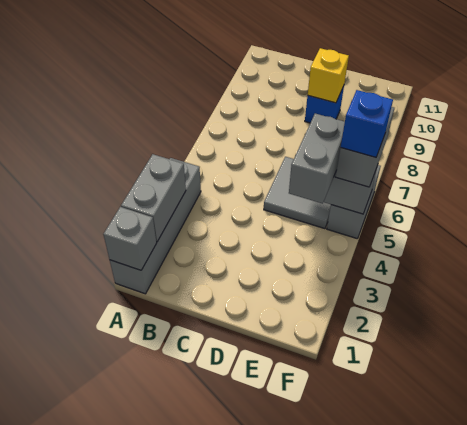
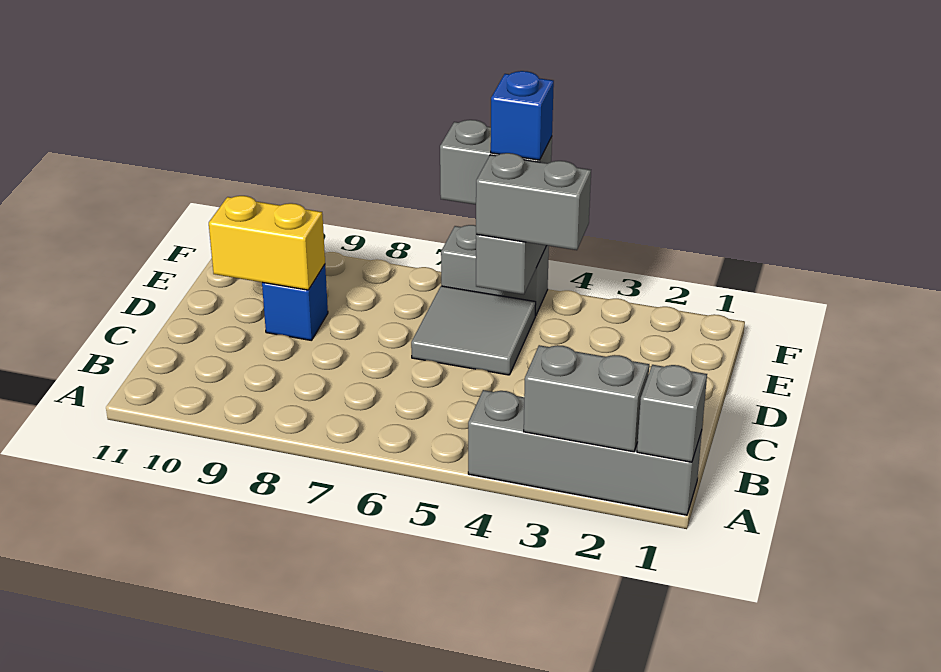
yellow brick D9 level 2 -> yellow brick D9:D10 level 2

